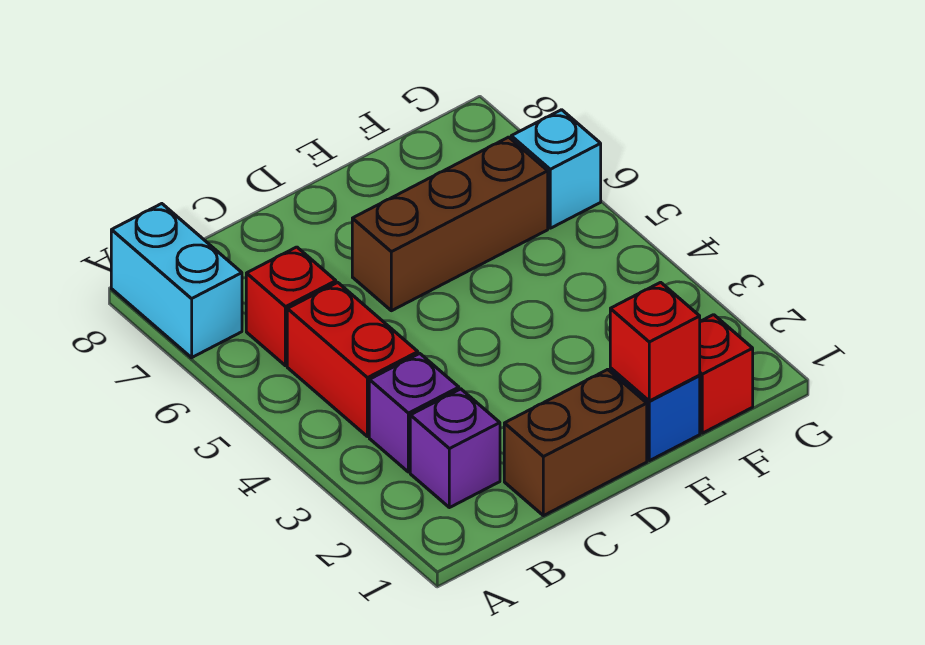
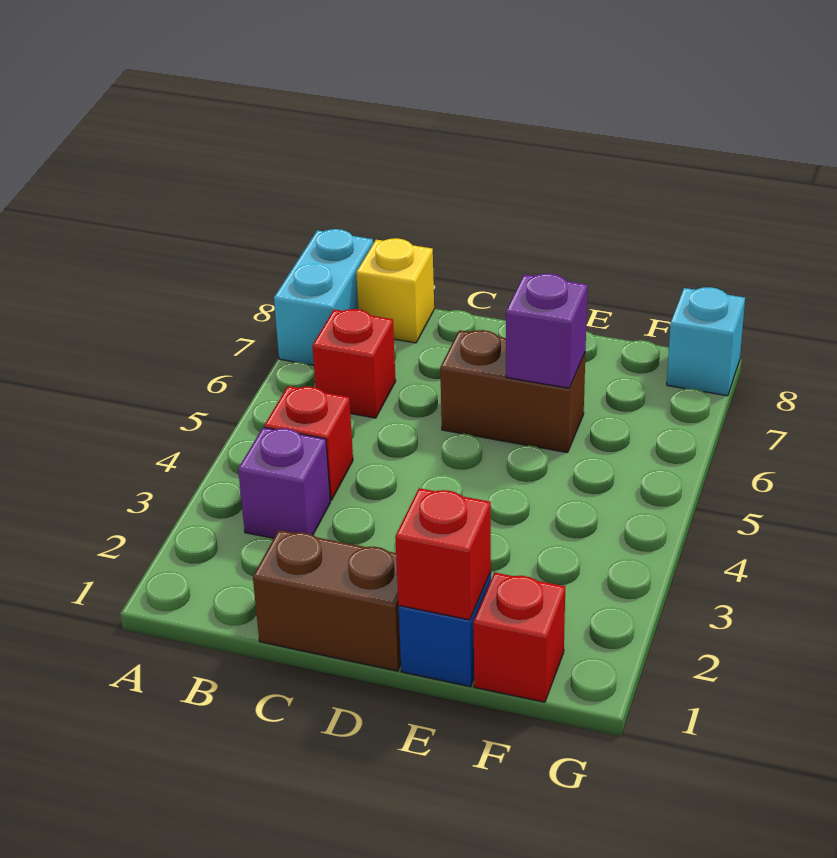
purple brick B2 level 1 -> purple brick E6 level 2
red brick B4:B5 level 1 -> red brick B4 level 1
none -> yellow brick B8 level 1
brown brick D6:F6 level 1 -> brown brick D6:E6 level 1
cyan brick G6 level 1 -> cyan brick G8 level 1

